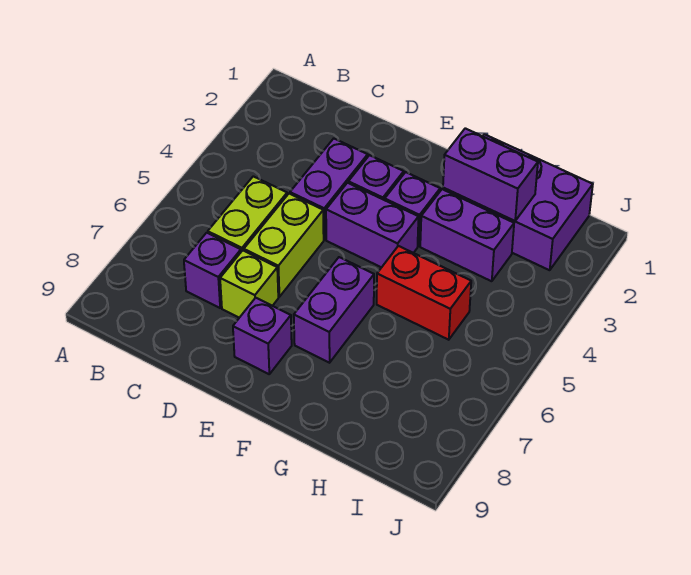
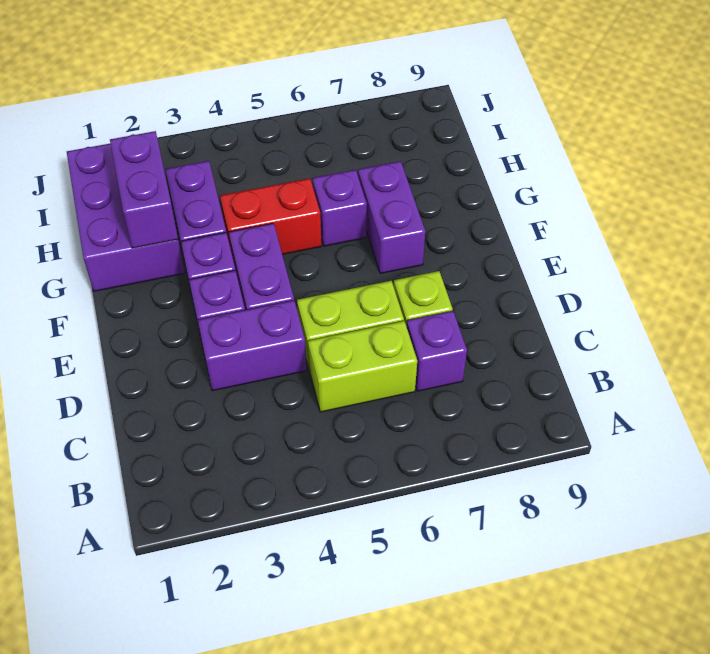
purple brick E8 level 1 -> purple brick G6 level 1
purple brick F6:F7 level 1 -> purple brick F7:G7 level 1
red brick G5:H5 level 1 -> red brick G4:G5 level 1

